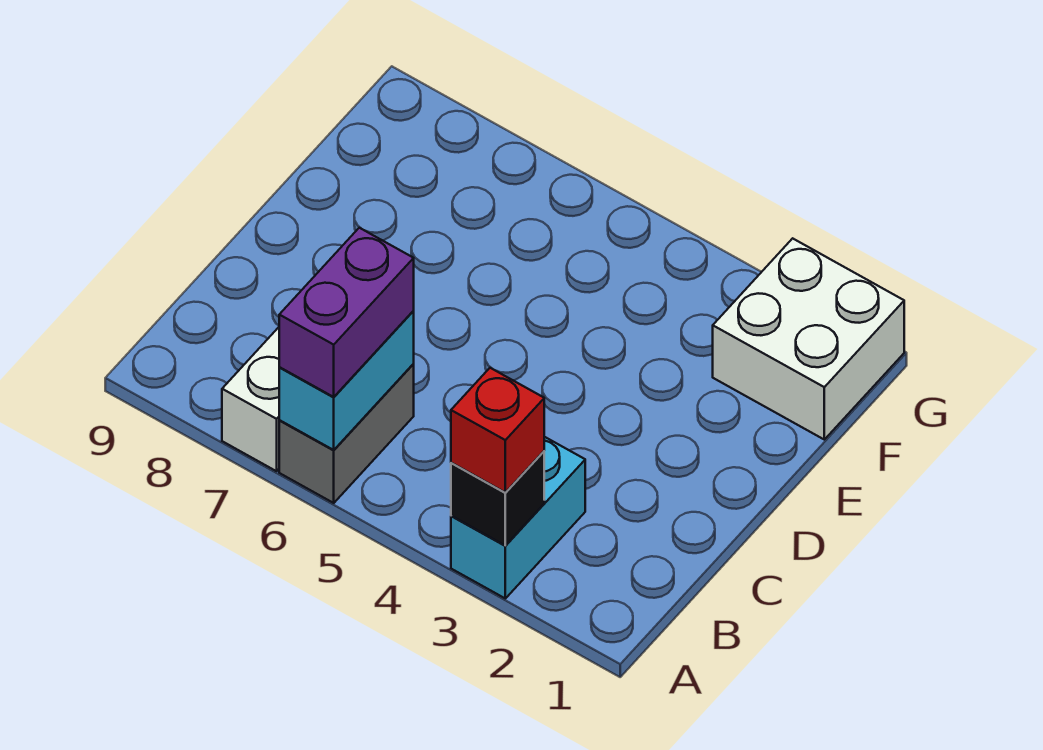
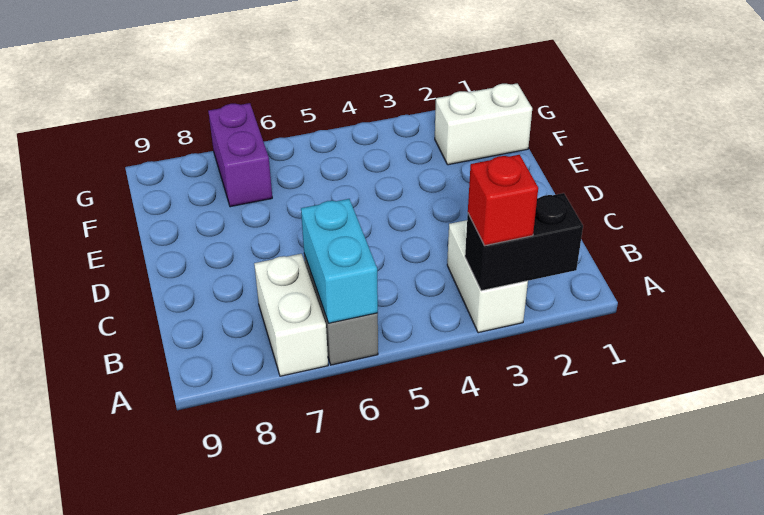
cyan brick A3:B3 level 1 -> white brick A3:B3 level 1
black brick A3 level 2 -> black brick A2:A3 level 2
purple brick A6:B6 level 3 -> purple brick F7:G7 level 1
white brick F1:G2 level 1 -> white brick F1:F2 level 1

